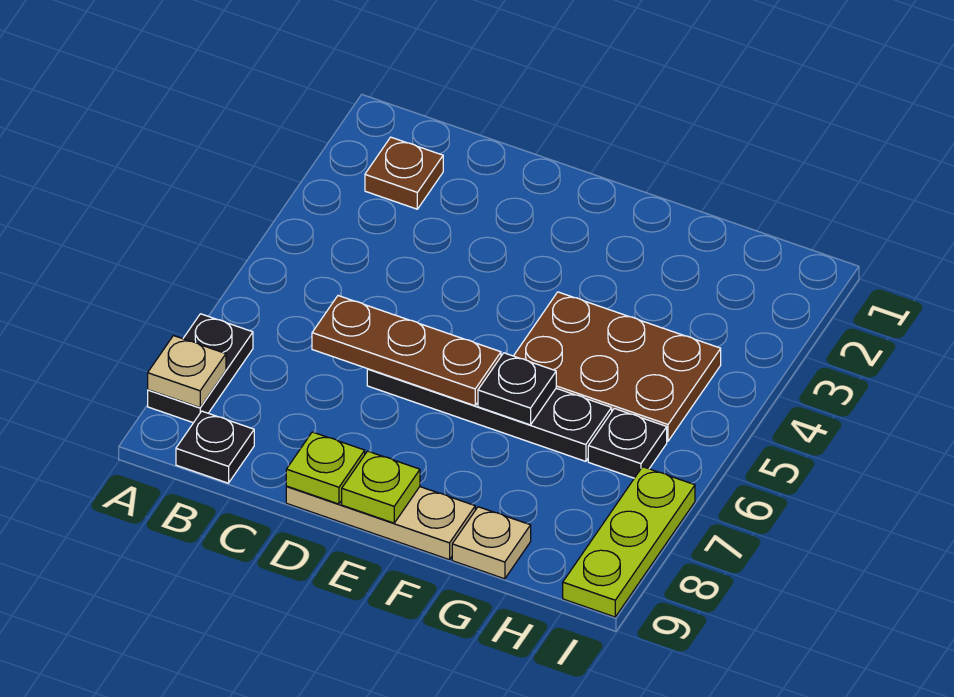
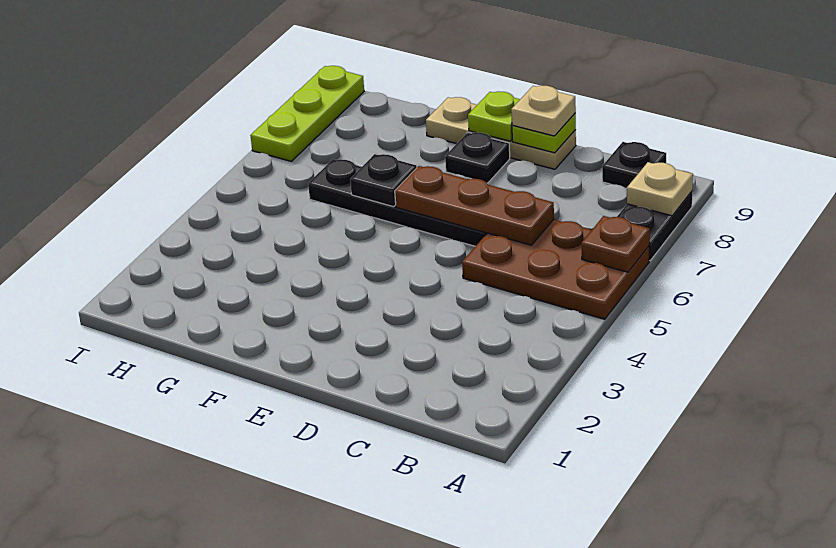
brown plate B2 level 1 -> brown plate A6 level 2
brown plate F4:H5 level 1 -> brown plate A5:C6 level 1
tan plate G9 level 1 -> tan plate D9 level 3
black plate H6 level 1 -> black plate E8 level 1

